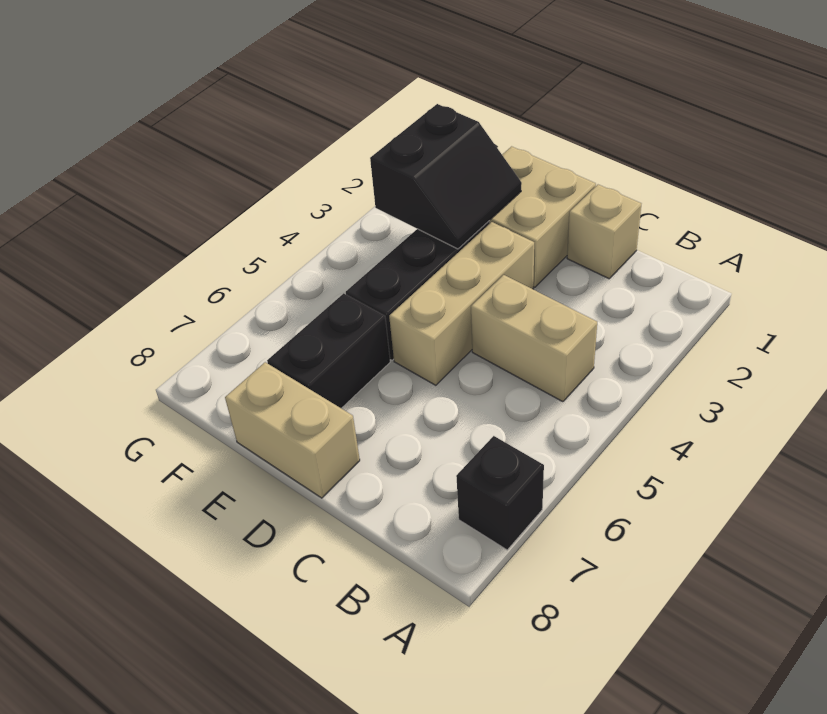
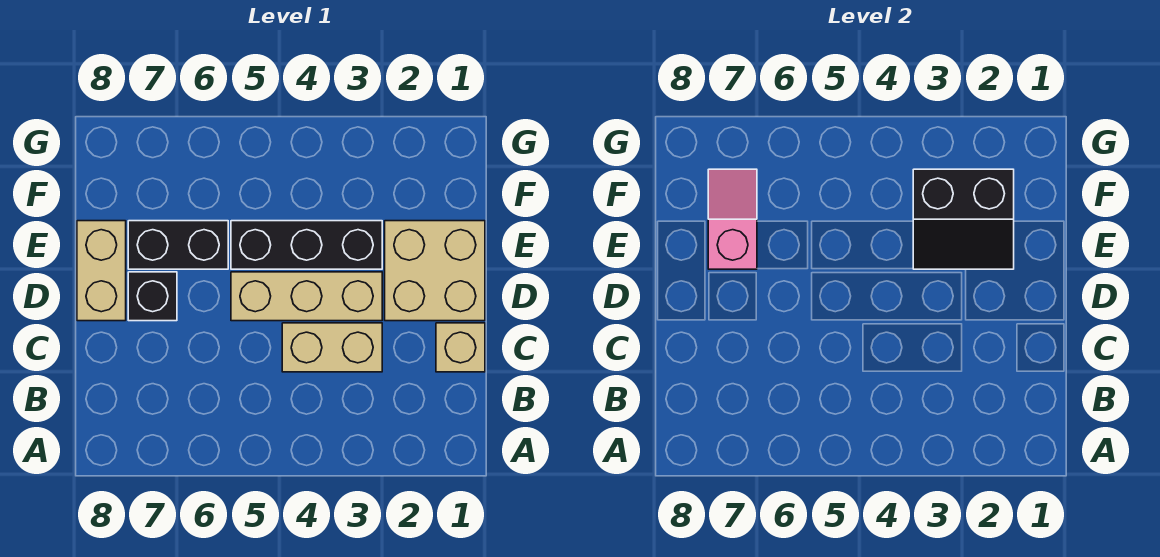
black brick A7 level 1 -> black brick D7 level 1
tan brick B4:C4 level 1 -> tan brick C3:C4 level 1
none -> pink slope E7:F7 level 2 top E

